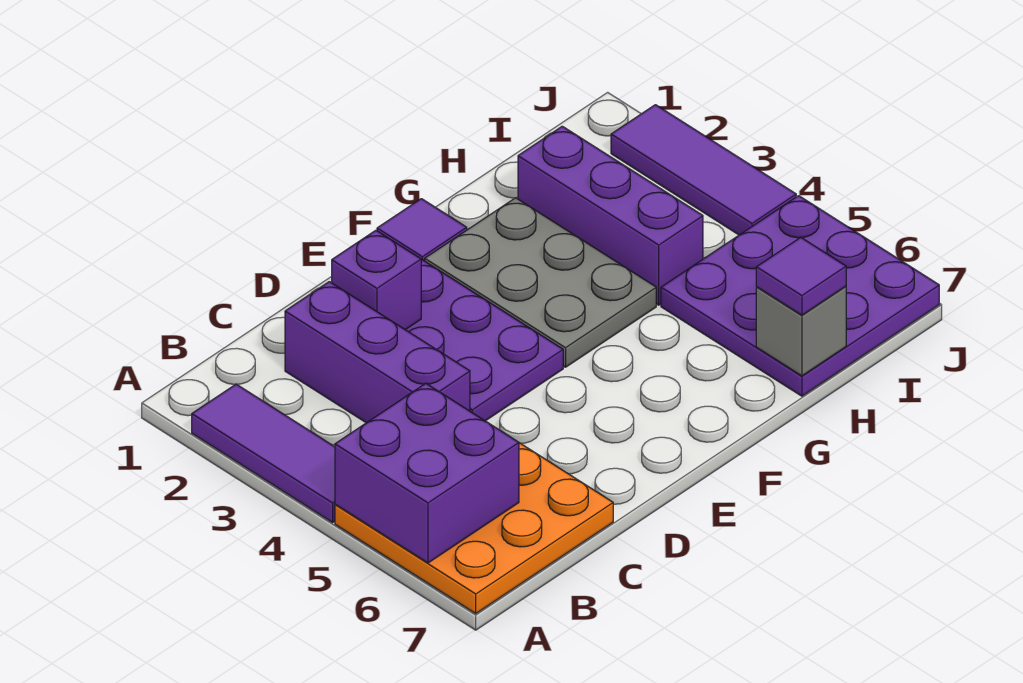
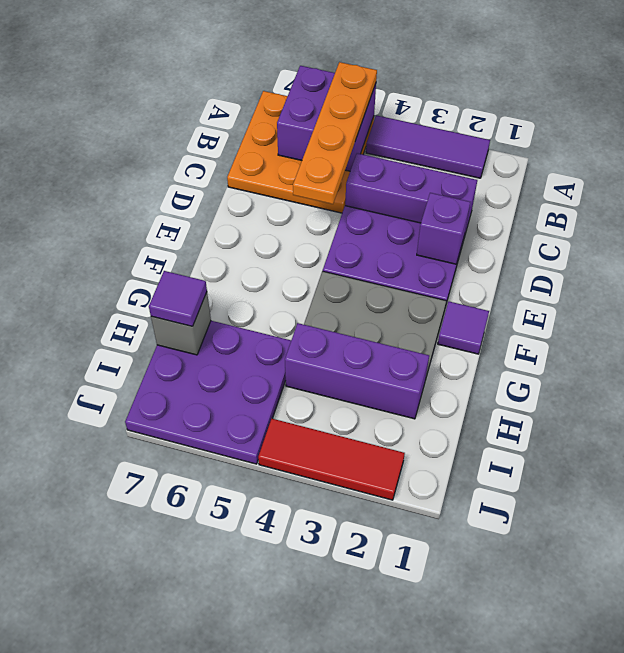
none -> orange plate A5:D5 level 3
purple tile J2:J4 level 1 -> red tile J2:J4 level 1

